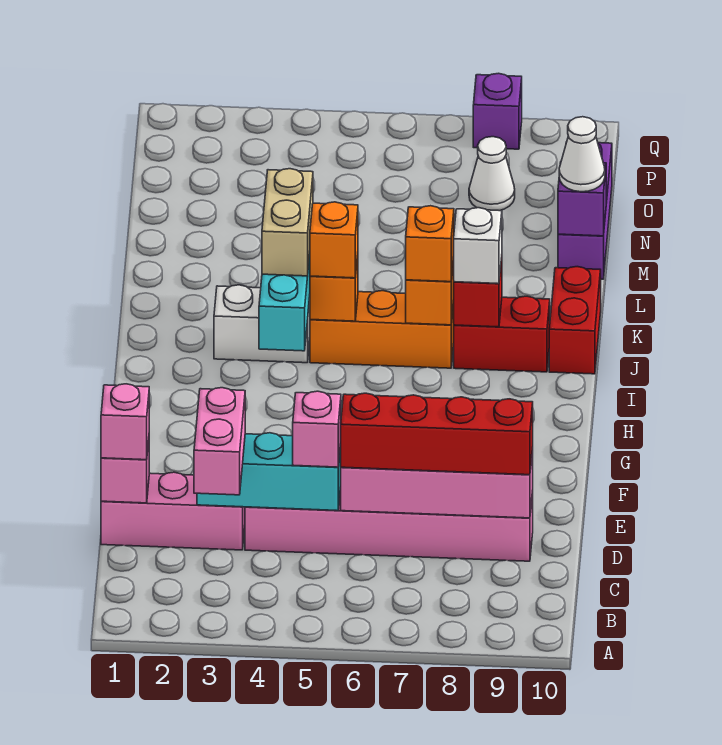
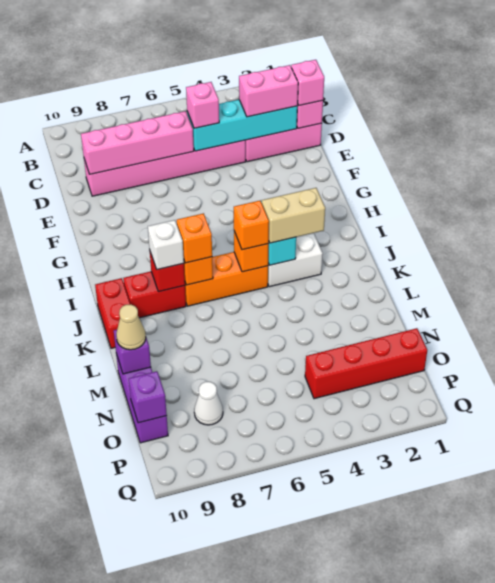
pink brick C3:D3 level 3 -> pink brick D2:D3 level 3
cyan brick D3:D5 level 2 -> cyan brick D2:D5 level 2
red brick D6:D9 level 3 -> red brick O1:O4 level 1
tan brick J4:K4 level 3 -> tan brick J3:J4 level 3
white cone M10 level 3 -> tan cone M10 level 3
purple brick Q8 level 1 -> purple brick O10 level 2

